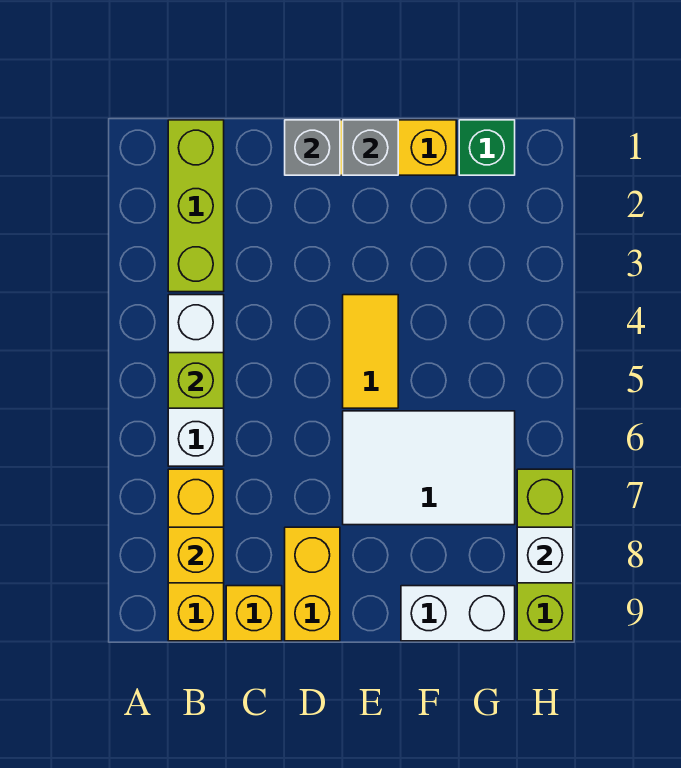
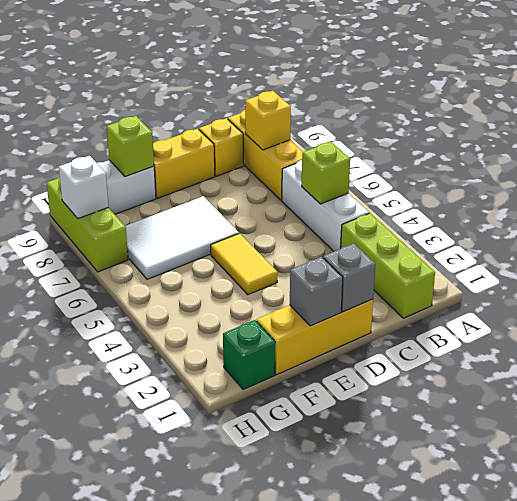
yellow brick D8:D9 level 1 -> yellow brick D9:E9 level 1
none -> lime brick F9 level 2

